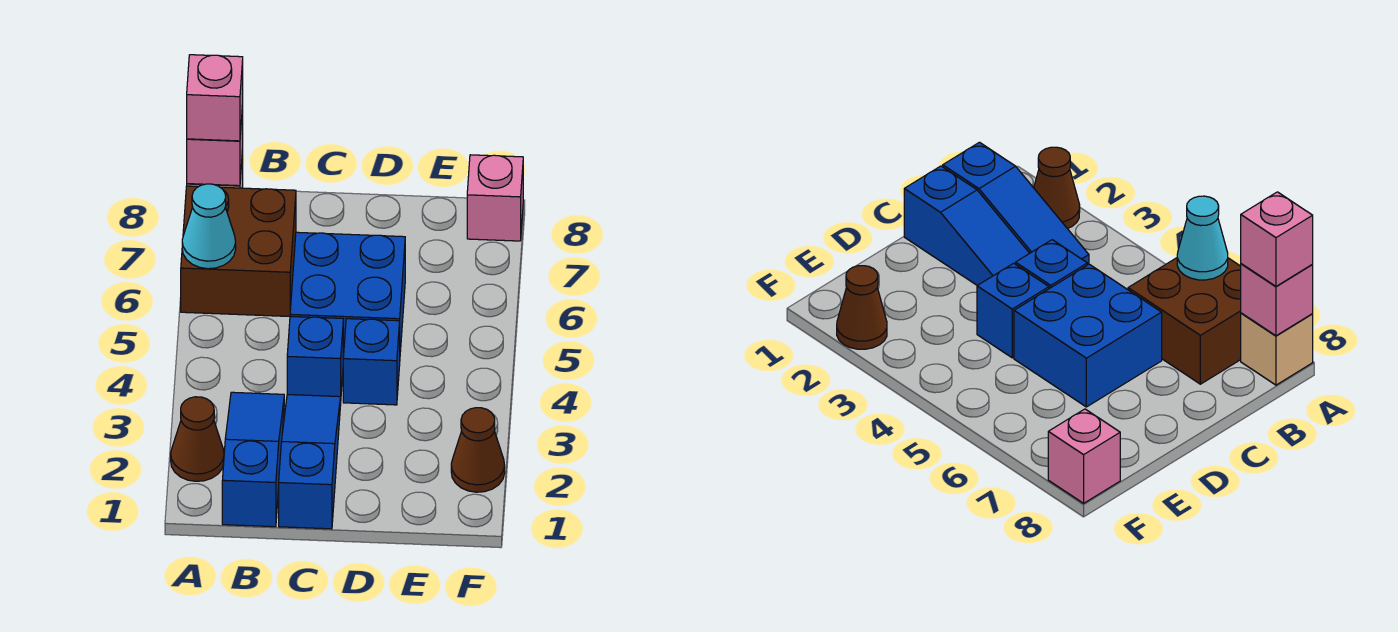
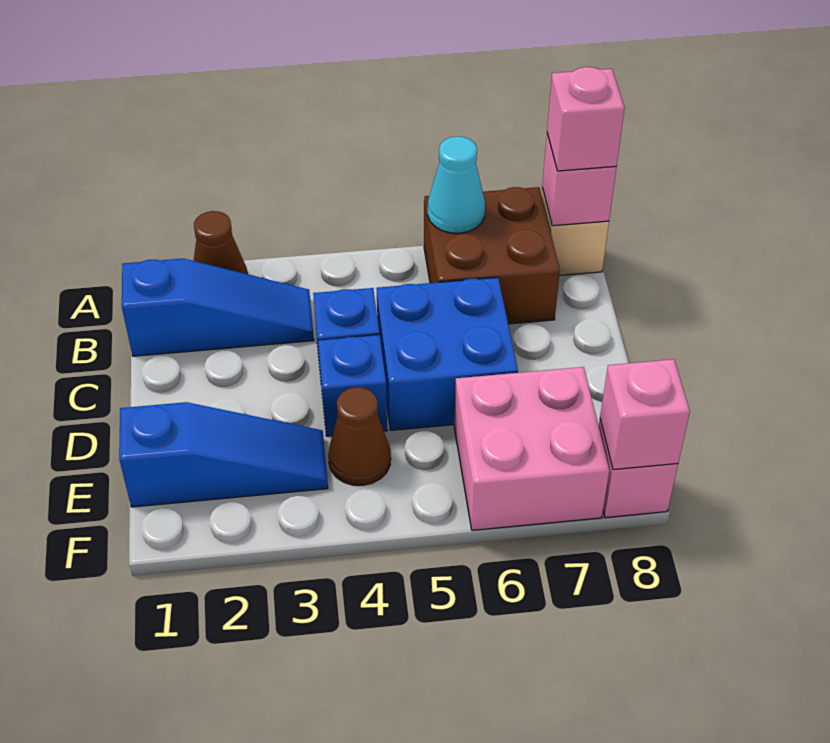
blue slope C1:C3 level 1 top 1 -> blue slope E1:E3 level 1 top 1
none -> pink brick E6:F7 level 1
brown cone F2 level 1 -> brown cone E4 level 1
none -> pink brick F8 level 2

